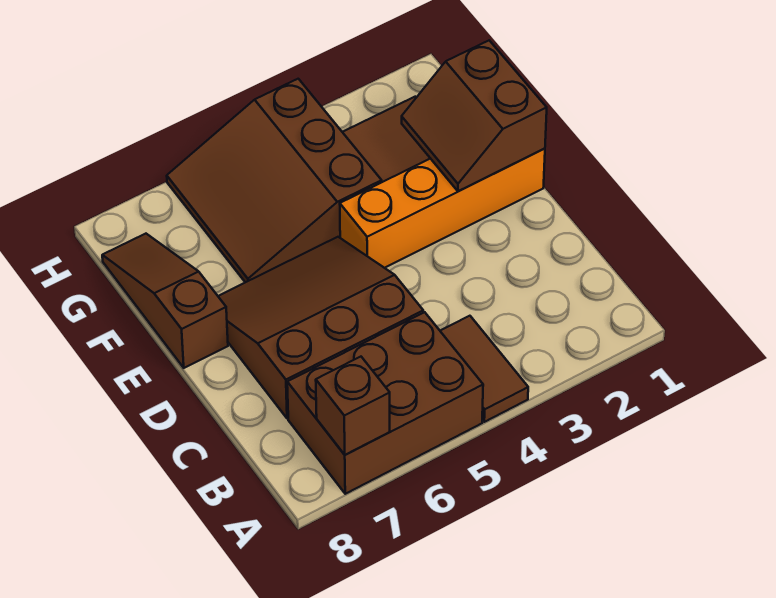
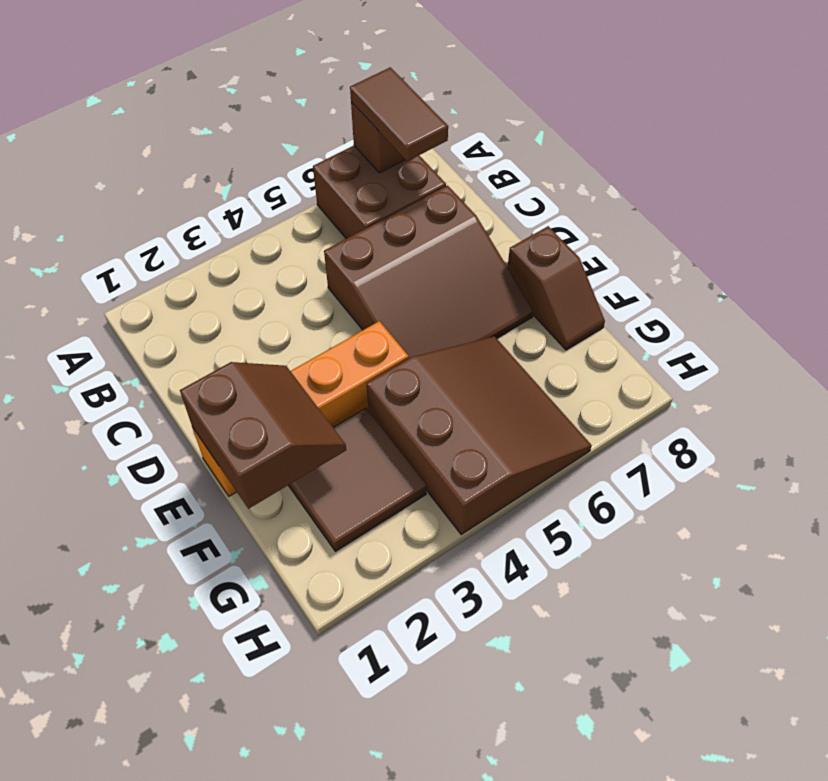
brown tile A4:B4 level 1 -> brown tile A7:B7 level 3
brown brick A5:B7 level 1 -> brown brick A6:B7 level 1
brown slope E8:G8 level 1 top E -> brown slope E8:F8 level 1 top E

